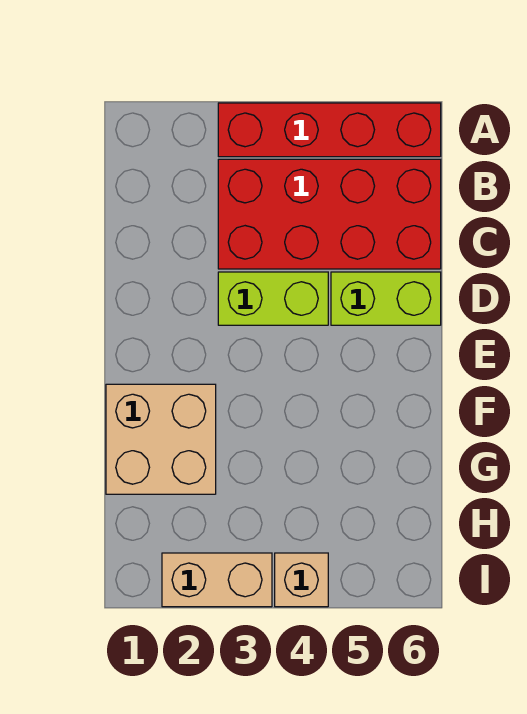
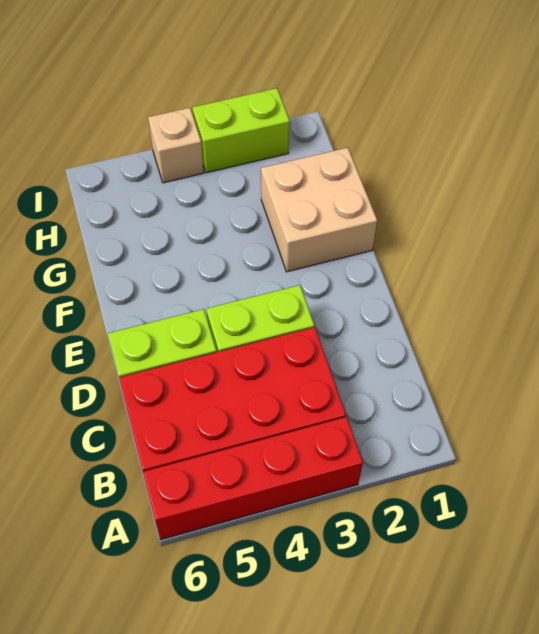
tan brick I2:I3 level 1 -> lime brick I2:I3 level 1

